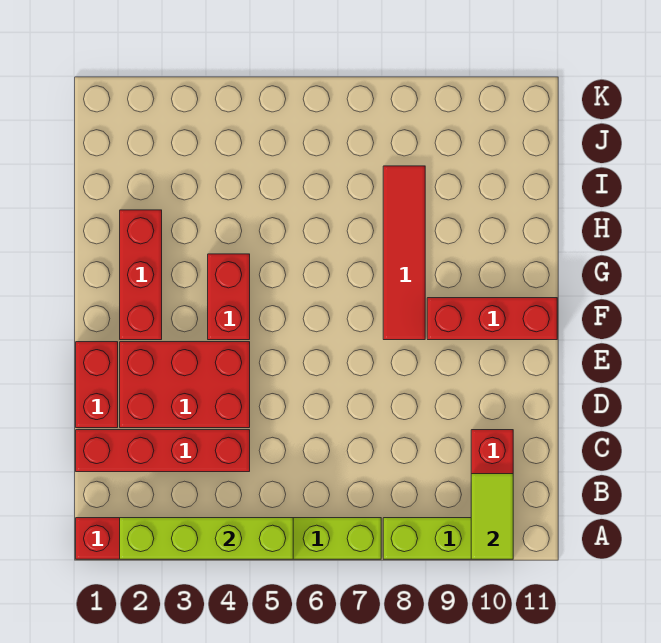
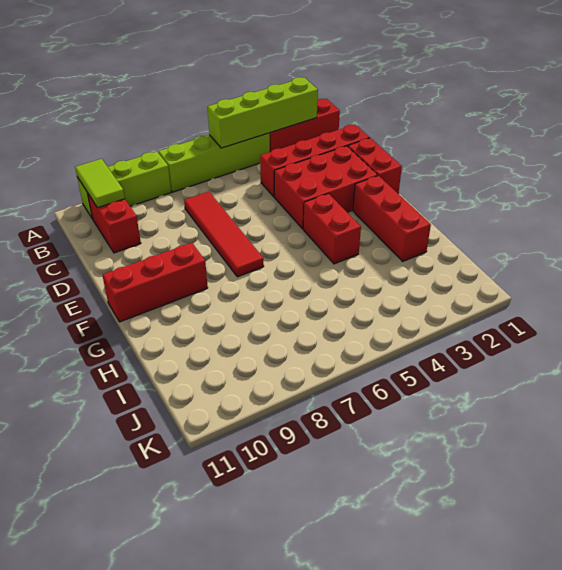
red tile F8:I8 level 1 -> red tile C7:F7 level 1

